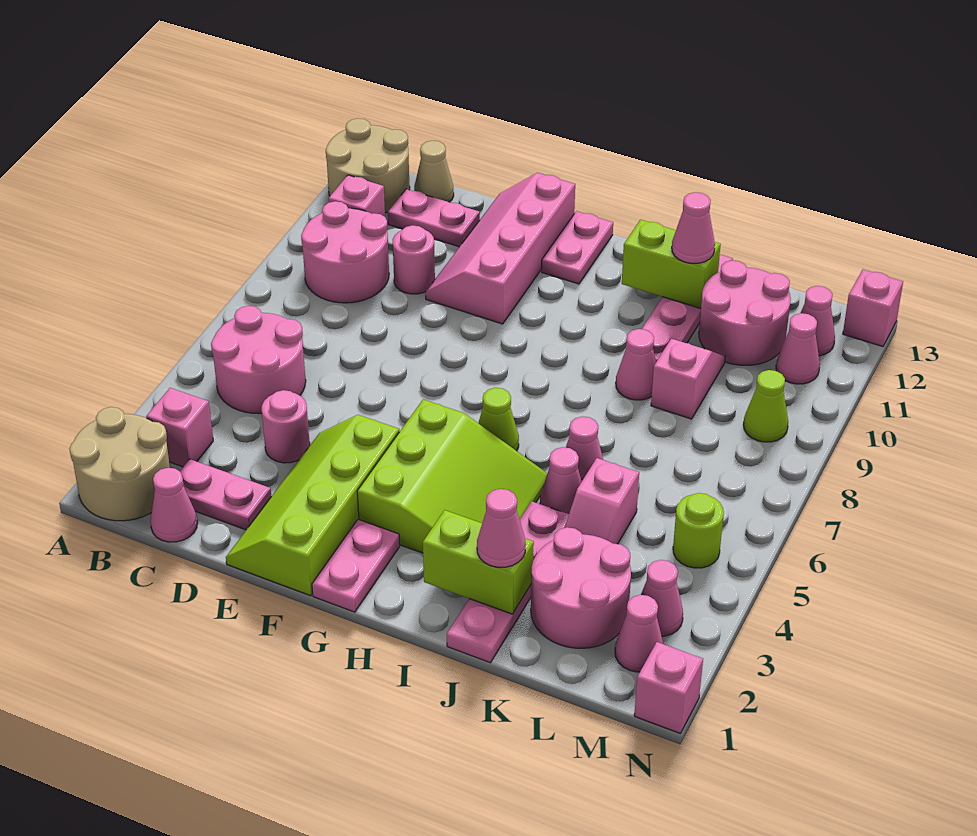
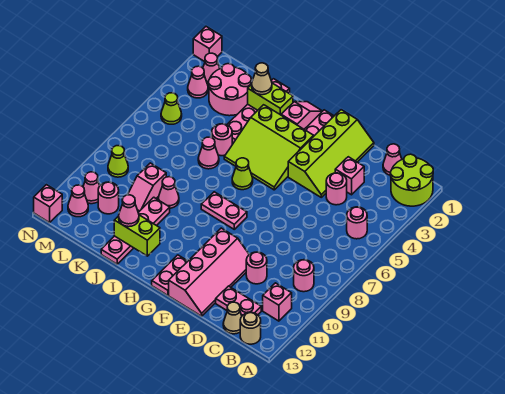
tan round brick A1:B2 level 1 -> lime round brick A1:B2 level 1
tan round brick A12:B13 level 1 -> tan round brick B13 level 1
pink brick B3 level 1 -> pink brick D3 level 1
pink round brick B5:C6 level 1 -> pink round brick B5 level 1
pink round brick B9:C10 level 1 -> pink round brick B9 level 1
pink plate C2:D2 level 1 -> pink plate G8:H8 level 1
lime slope G3:I5 level 1 top G -> lime slope G3:I5 level 1 top 3
pink cone J2 level 3 -> tan cone J2 level 3
pink cone J5 level 1 -> pink round brick J5 level 1
pink slope K4:K5 level 1 top 5 -> pink slope H1:H2 level 1 top 2
pink round brick K11:L12 level 1 -> pink round brick L11 level 1
lime round brick M5 level 1 -> lime cone M5 level 1

